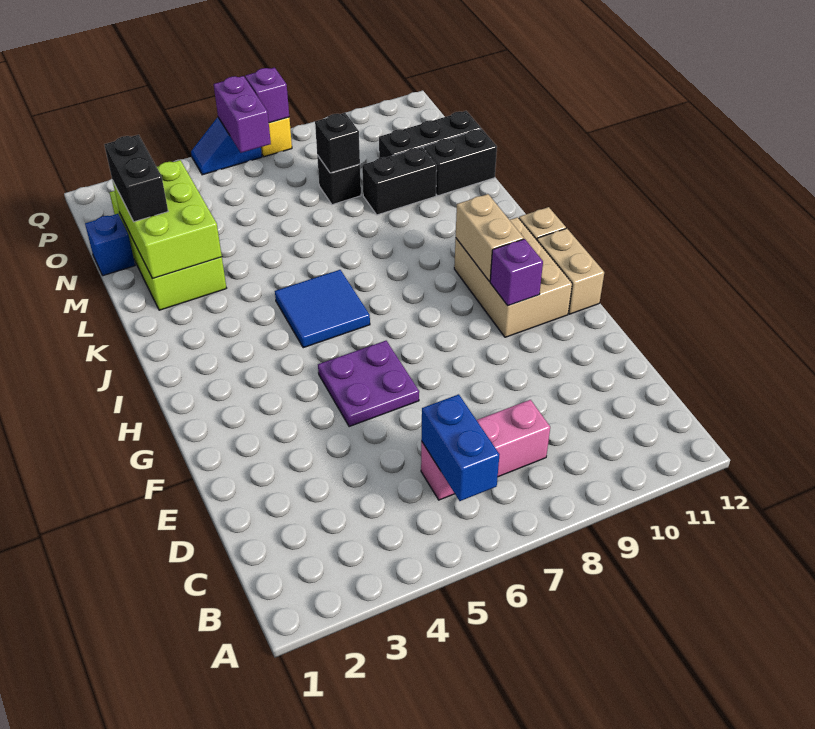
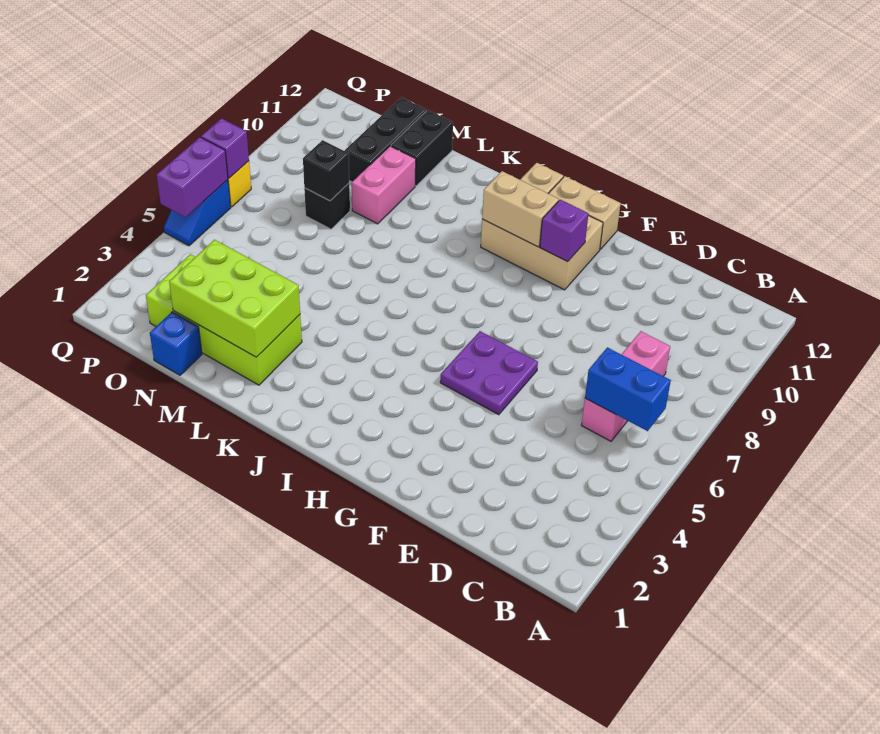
blue tile I5:J6 level 1 -> none
black brick M2:N2 level 3 -> none
black brick M9:M10 level 1 -> pink brick M9:M10 level 1
purple brick P6:Q6 level 2 -> purple brick Q5:Q6 level 2

